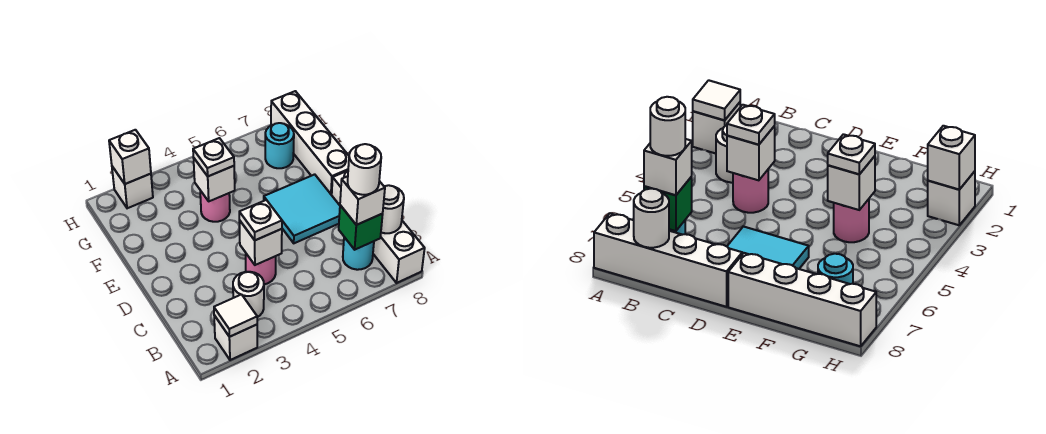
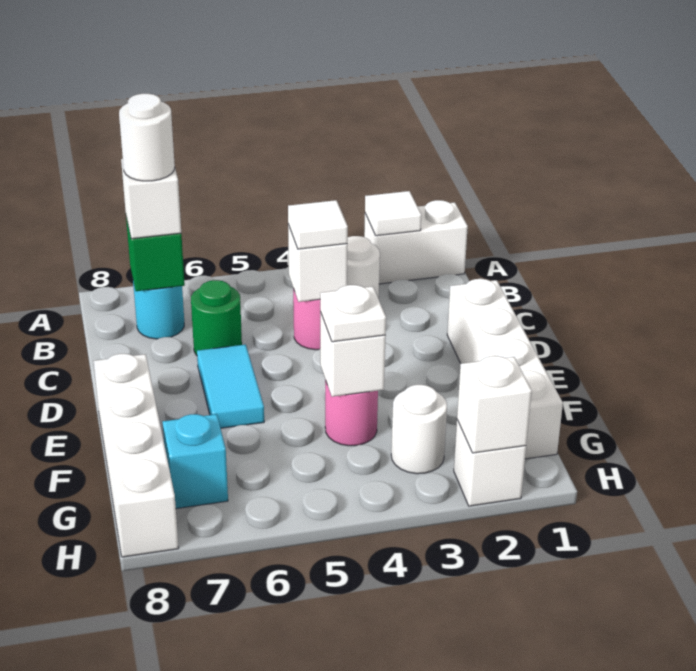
white brick A2 level 1 -> white brick A1:A2 level 1
white brick A8:D8 level 1 -> white brick D1:G1 level 1
white round brick B8 level 2 -> white round brick G3 level 1
white plate C4 level 3 -> white tile C4 level 3
none -> green round brick C6 level 1
cyan tile D6:E7 level 1 -> cyan tile D6:E6 level 1
cyan round brick G7 level 1 -> cyan brick G7 level 1

